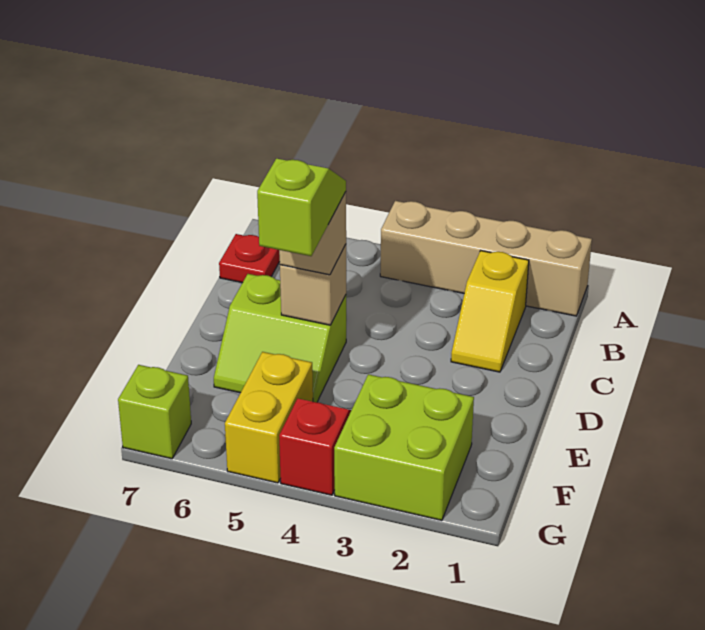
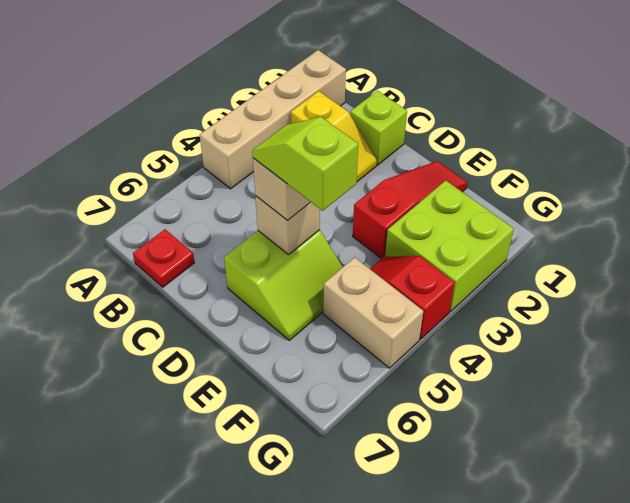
none -> red slope E1:E3 level 1 top 3
yellow brick F5:G5 level 1 -> tan brick F5:G5 level 1
lime brick G7 level 1 -> lime brick C1 level 1

